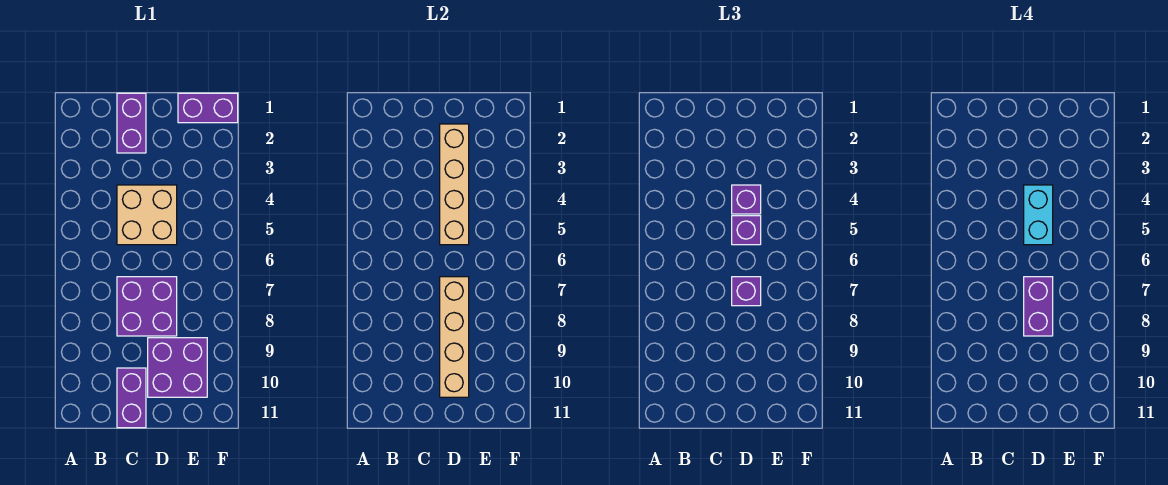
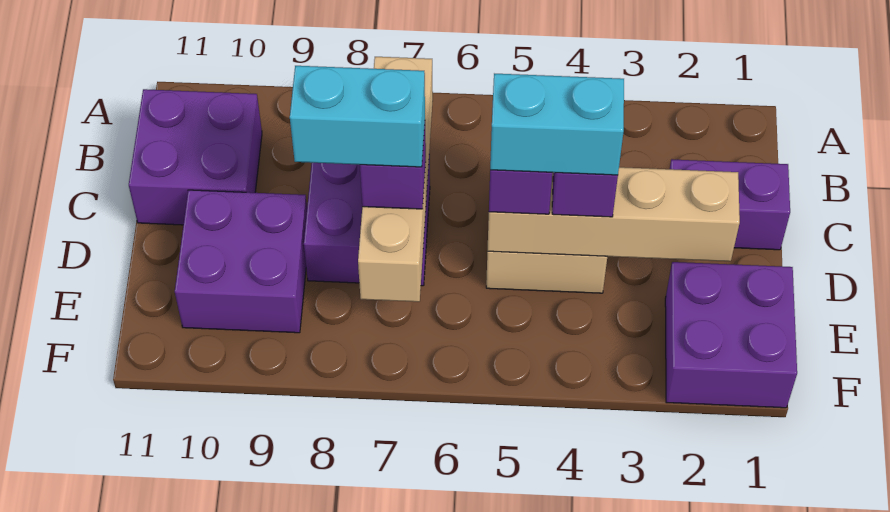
purple brick C10:C11 level 1 -> purple brick B10:C11 level 1
tan brick D7:D10 level 2 -> tan brick B7:E7 level 2
purple brick D7:D8 level 4 -> cyan brick D7:D8 level 4
purple brick E1:F1 level 1 -> purple brick E1:F2 level 1

